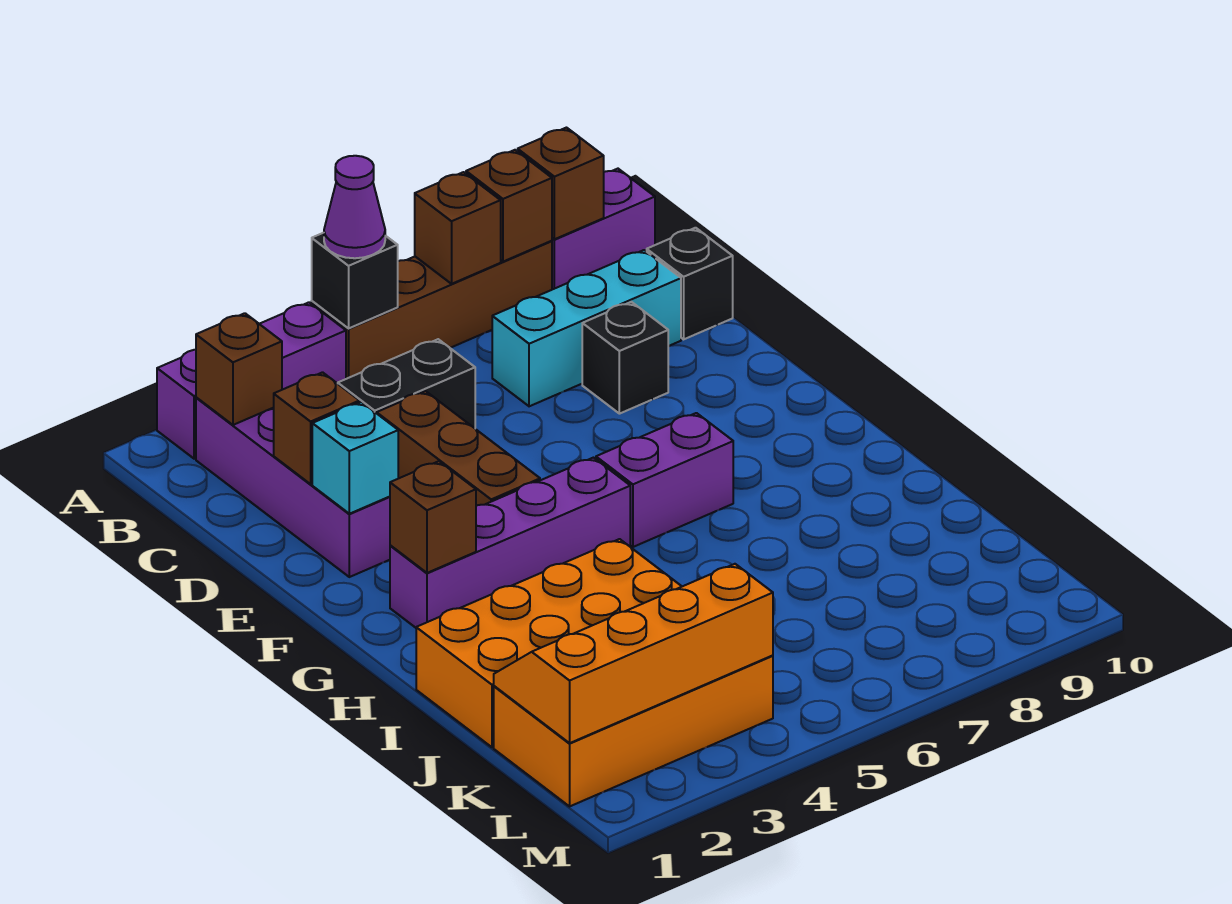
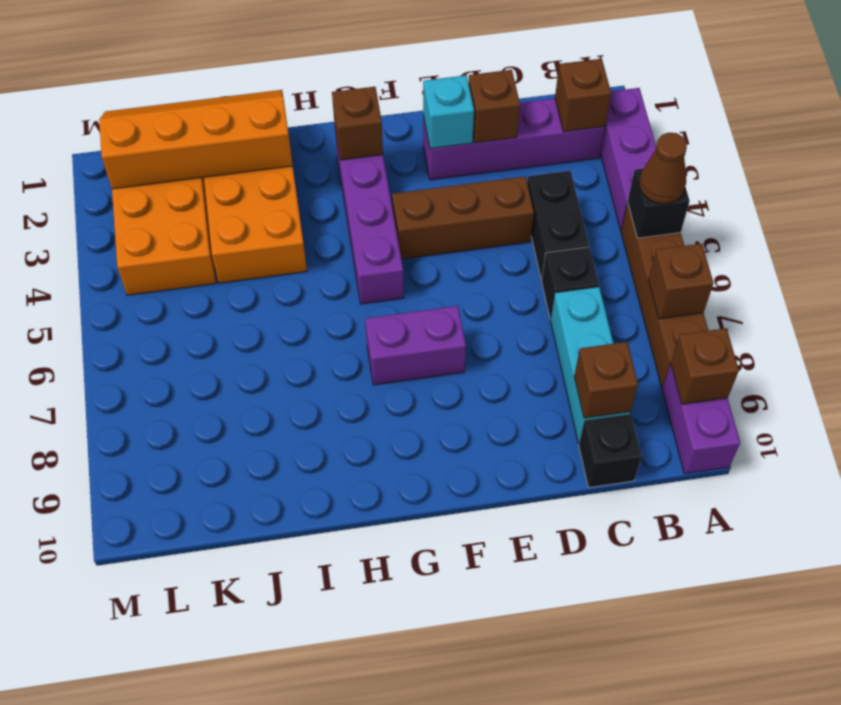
purple cone A5 level 3 -> brown cone A5 level 3
brown brick A8 level 2 -> brown brick C9 level 2
black brick D8 level 1 -> black brick C6 level 1
purple brick G6:G7 level 1 -> purple brick F7:G7 level 1
orange slope K1:L4 level 2 top L -> orange slope I1:L2 level 2 top 2

